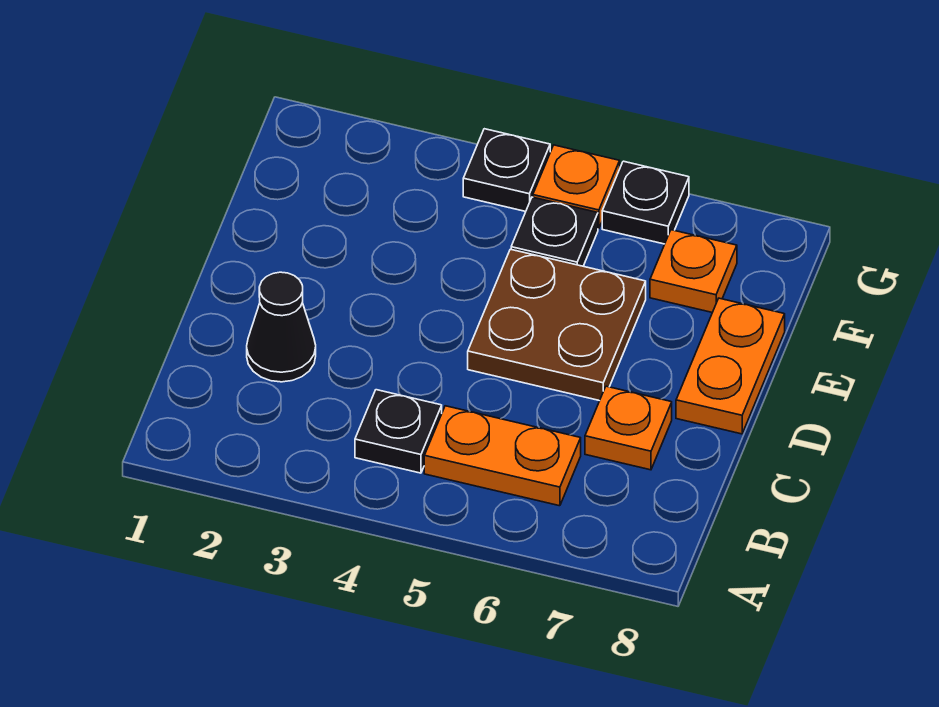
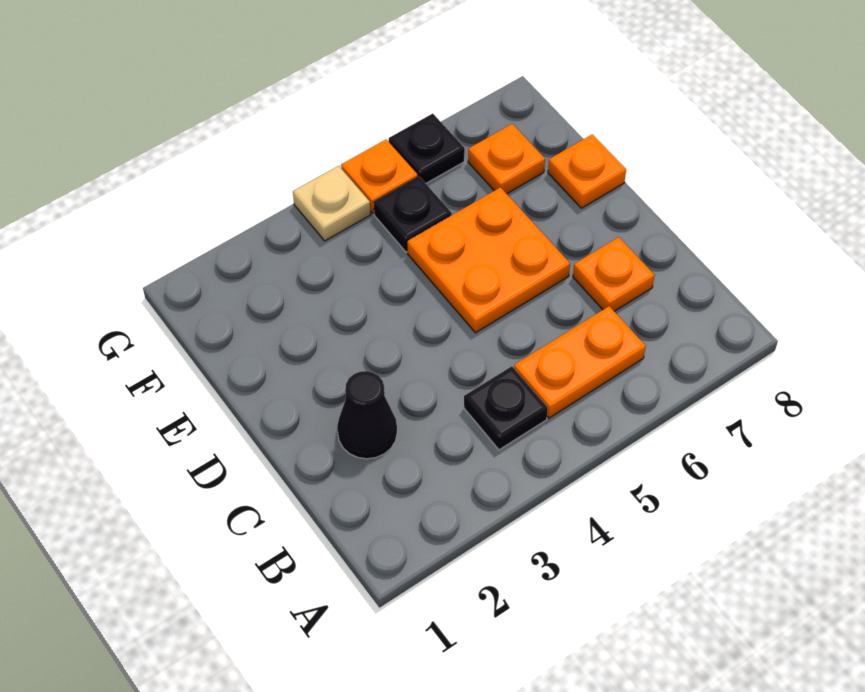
brown plate D5:E6 level 1 -> orange plate D5:E6 level 1
orange plate D8:E8 level 1 -> orange plate E8 level 1
black plate G4 level 1 -> tan plate G4 level 1

